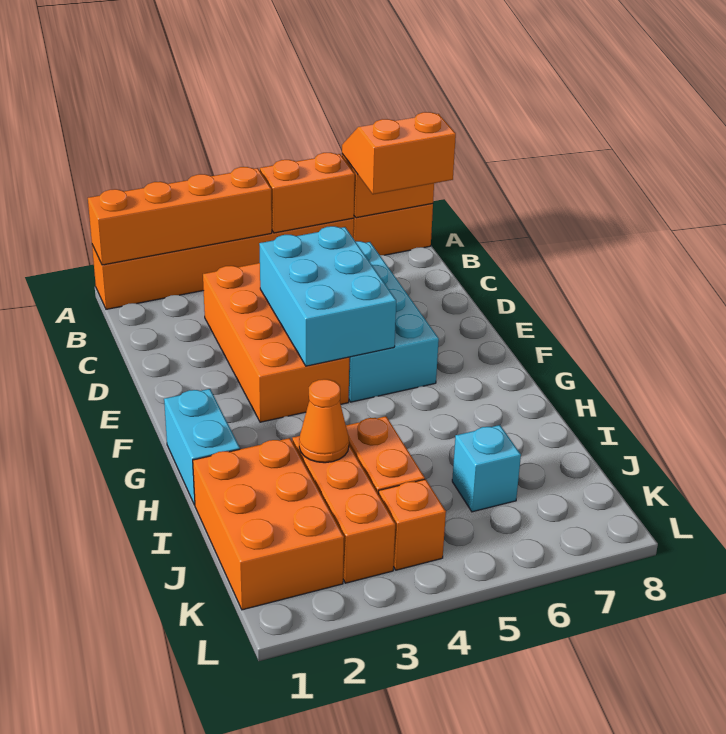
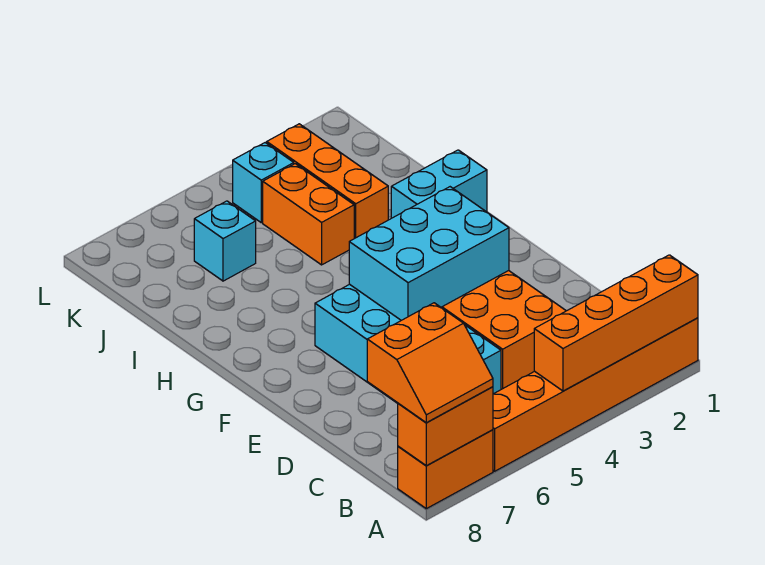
orange brick A5:A6 level 2 -> none
cyan brick D4:F5 level 2 -> cyan brick E3:F5 level 2
cyan brick G1:H1 level 1 -> cyan brick H1:H2 level 1
orange brick I1:K2 level 1 -> none
orange cone I3 level 2 -> none
orange brick K4 level 1 -> cyan brick K4 level 1

